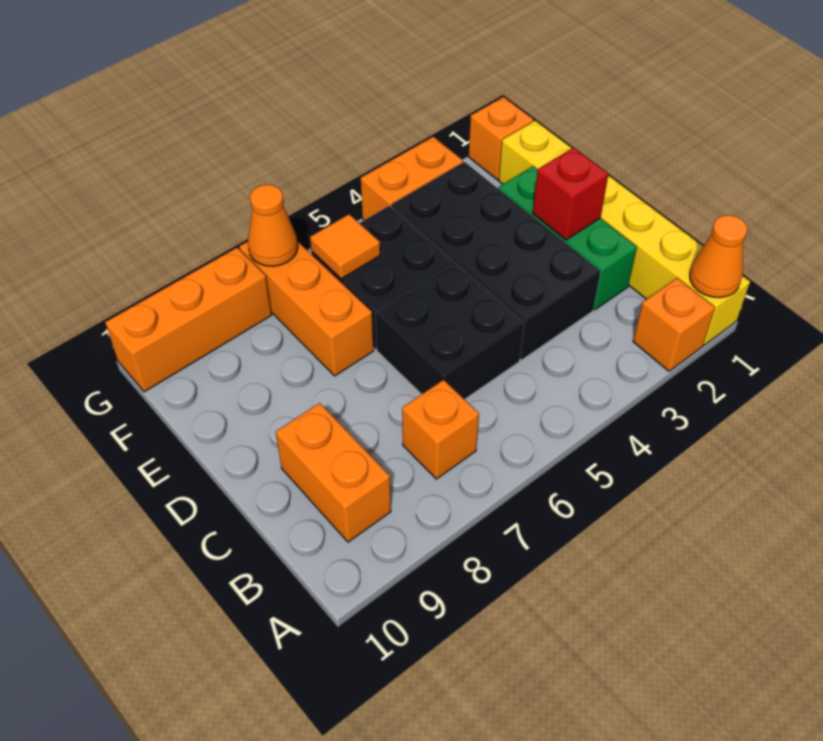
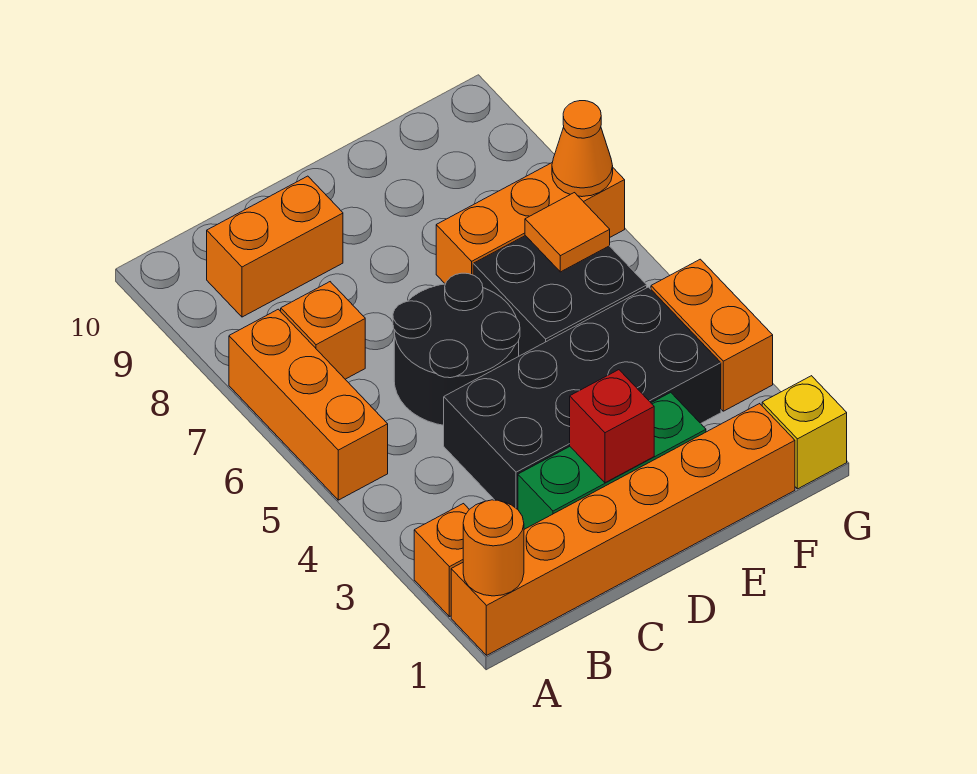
yellow brick A1:F1 level 1 -> orange brick A1:F1 level 1
orange cone A1 level 2 -> orange round brick A1 level 2
black brick C5:D6 level 1 -> black round brick C5:D6 level 1
orange brick G1 level 1 -> yellow brick G1 level 1
orange brick G8:G10 level 1 -> orange brick A5:A7 level 1

